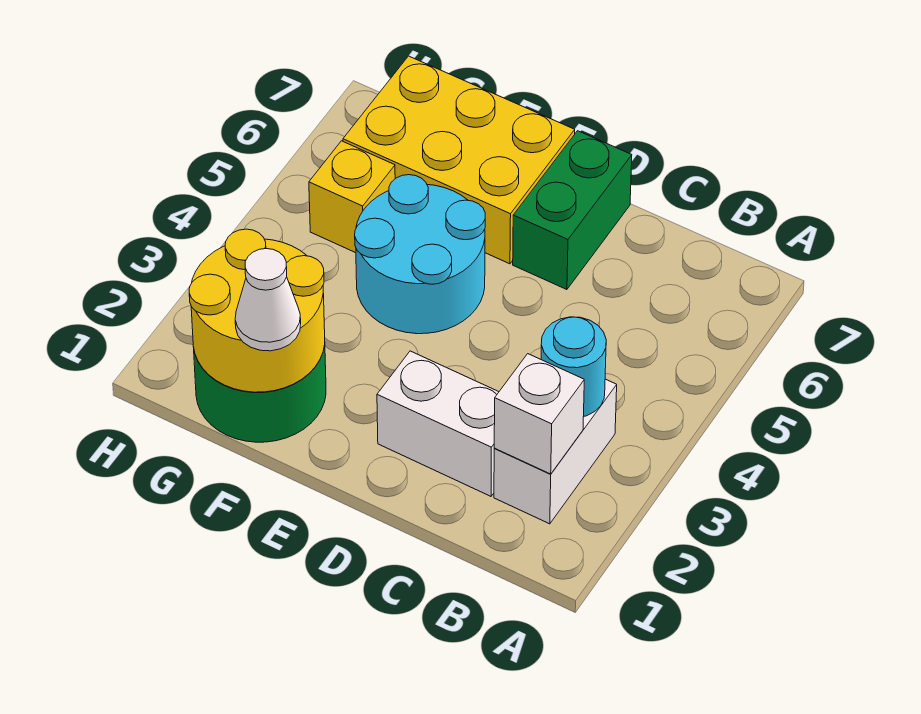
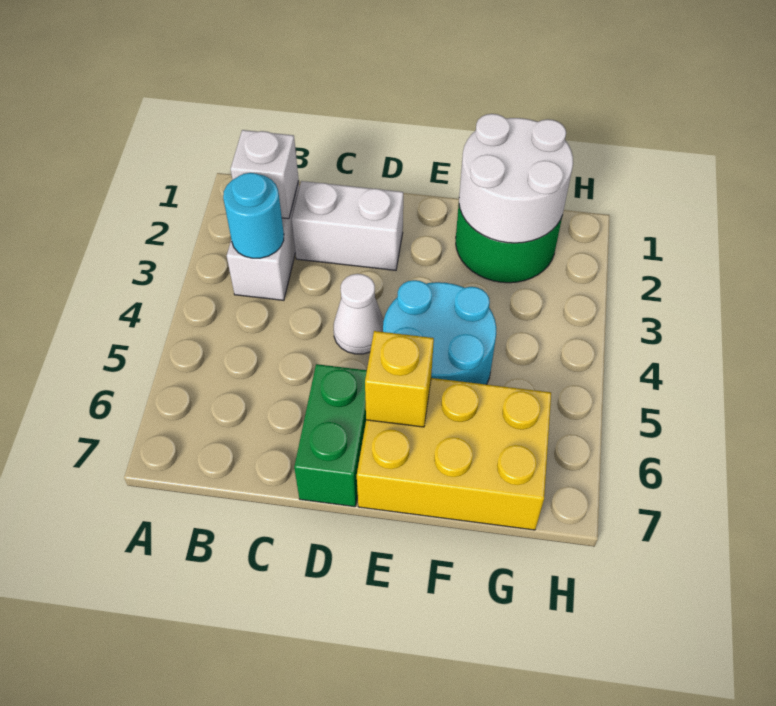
yellow round brick F1:G2 level 2 -> white round brick F1:G2 level 2
white cone F1 level 3 -> white cone D4 level 1
yellow brick G5 level 1 -> yellow brick E6 level 2

